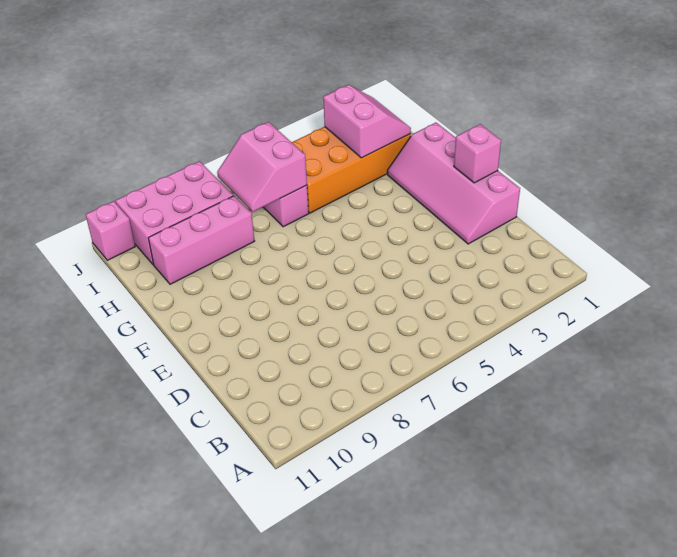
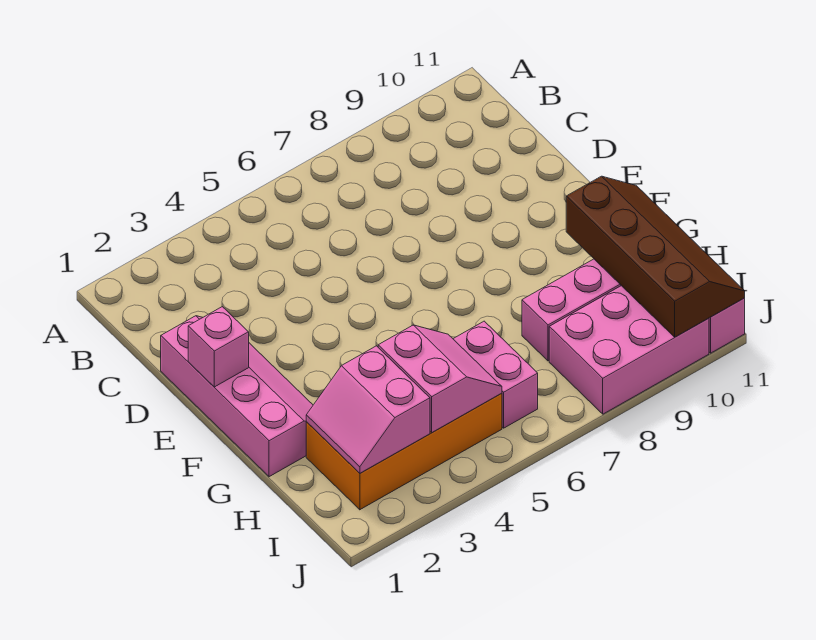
none -> brown slope G10:J11 level 2 top 10
pink slope H6:I7 level 2 top 6 -> pink slope H4:I5 level 2 top 4

